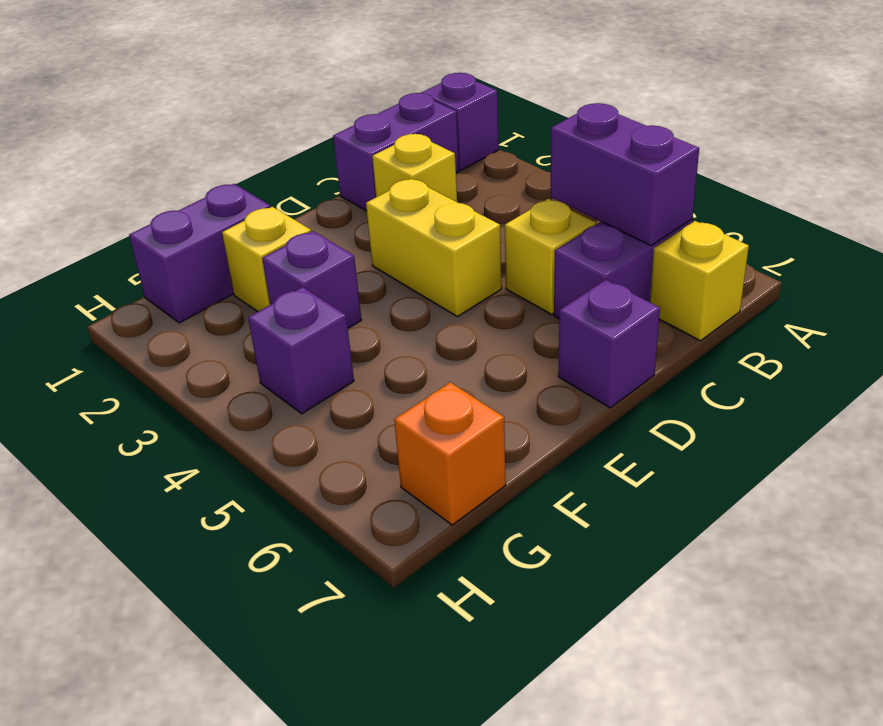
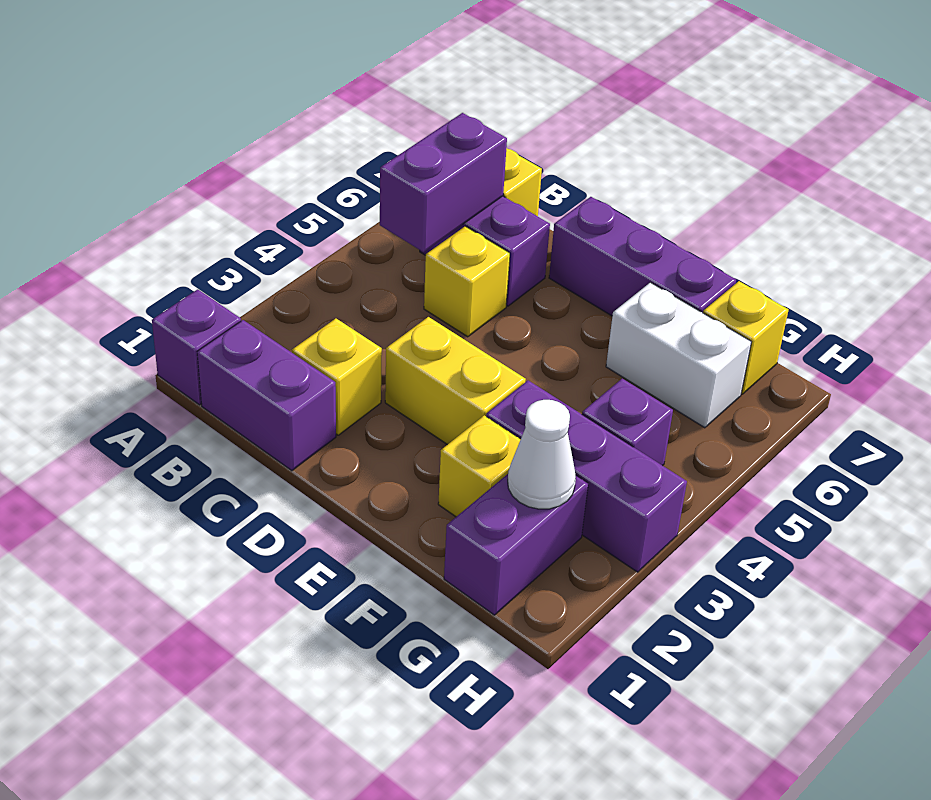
yellow brick D3:D4 level 1 -> yellow brick D3:E3 level 1
purple brick D7 level 1 -> purple brick D7:F7 level 1
purple brick F1:G1 level 1 -> purple brick G1:G2 level 1
purple brick F3 level 1 -> purple brick F3:H3 level 1
none -> white brick F6:G6 level 1
none -> white cone G2 level 2
orange brick G7 level 1 -> yellow brick G7 level 1

